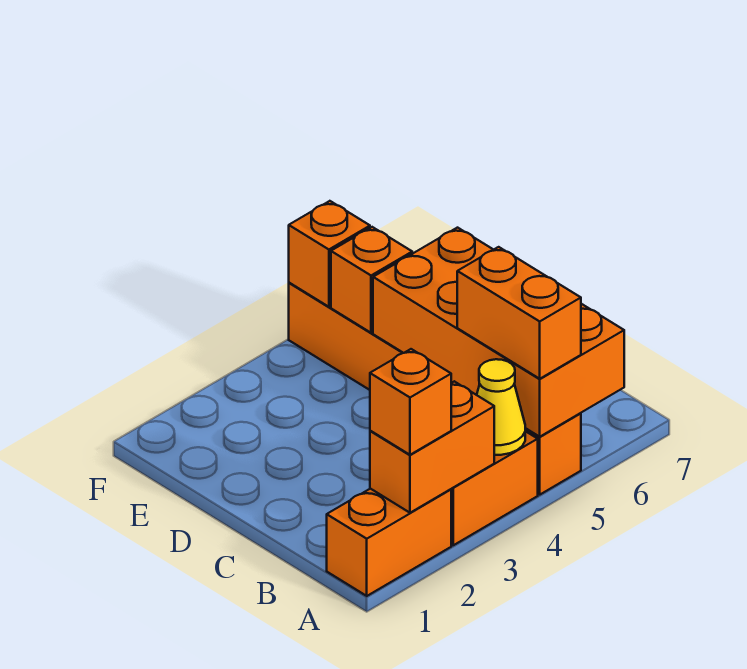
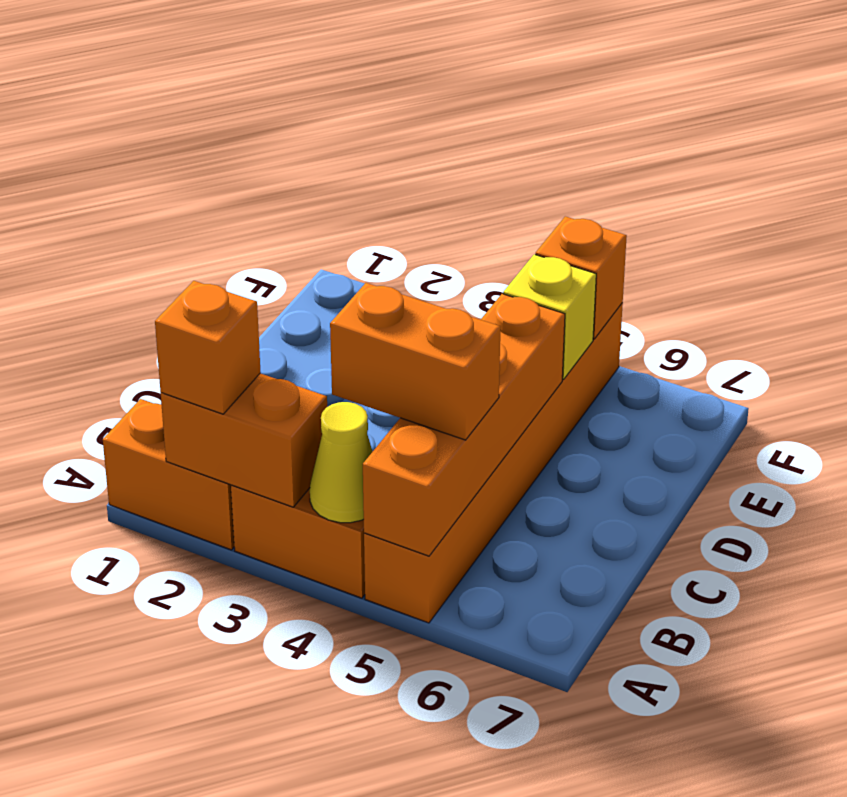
orange brick A5:D6 level 2 -> orange brick A5:D5 level 2
orange brick A5:B5 level 3 -> orange brick B4:B5 level 3
orange brick E5 level 2 -> yellow brick E5 level 2

